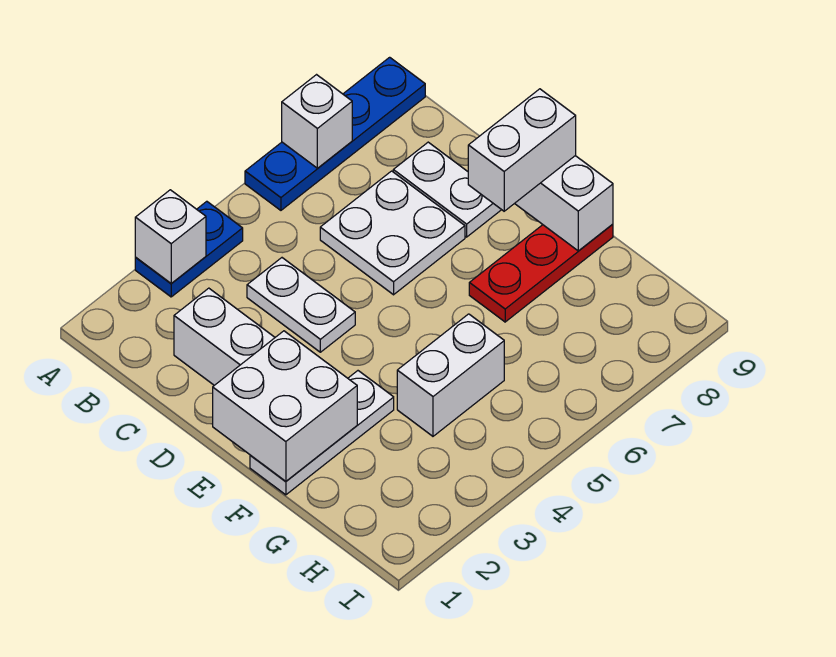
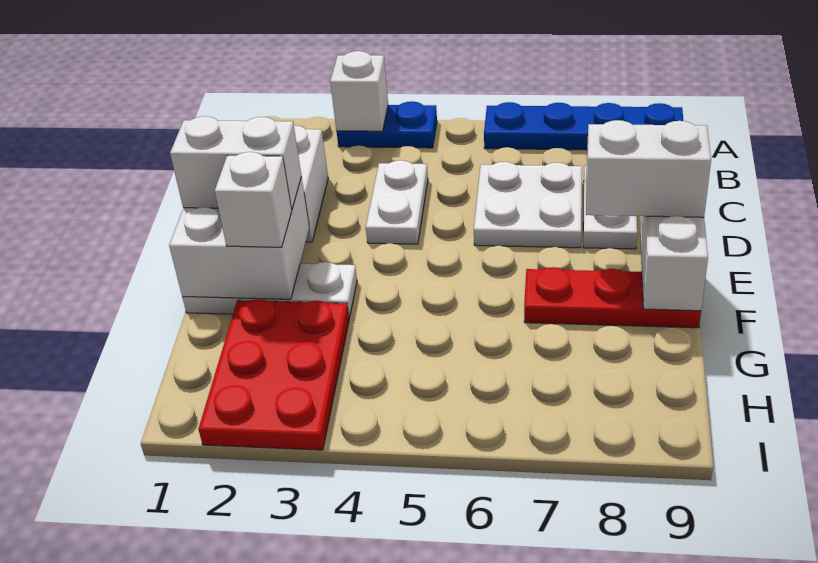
white brick A7 level 2 -> white brick F2 level 3
none -> red plate G2:I3 level 1
white brick G4:G5 level 1 -> white brick E1:E2 level 3

